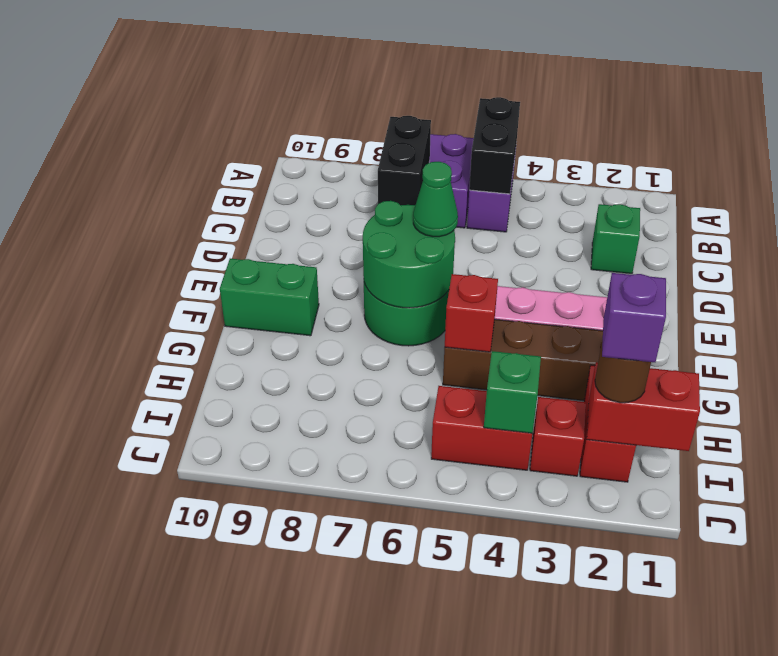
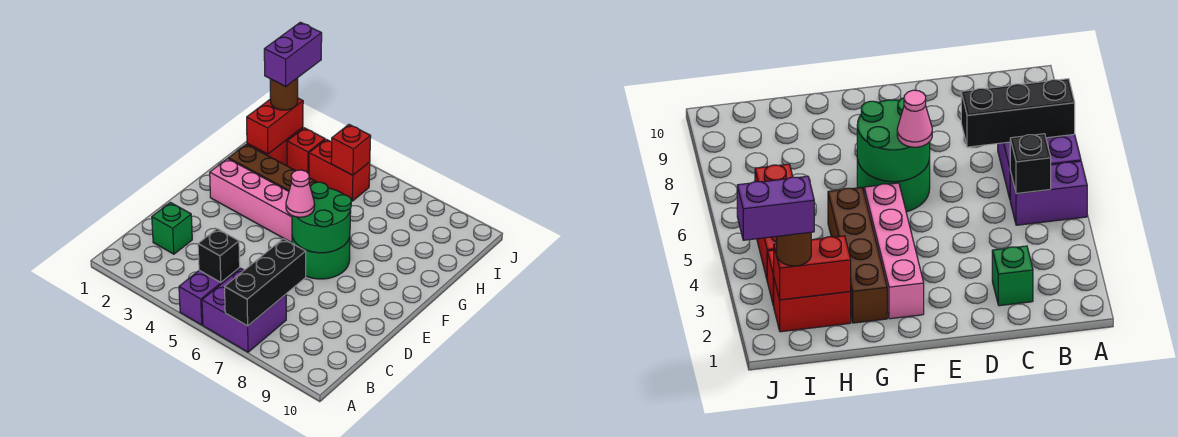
black brick A5:B5 level 2 -> black brick B5 level 2
black brick B7:C7 level 2 -> black brick A7:C7 level 2
green cone E6 level 3 -> pink cone E6 level 3
green brick F9:F10 level 1 -> none
red brick G5 level 2 -> red brick I5 level 2
red brick I1:I2 level 2 -> red brick H2:I2 level 2
purple brick I2 level 4 -> purple brick I2:J2 level 4
green brick I4 level 2 -> none

